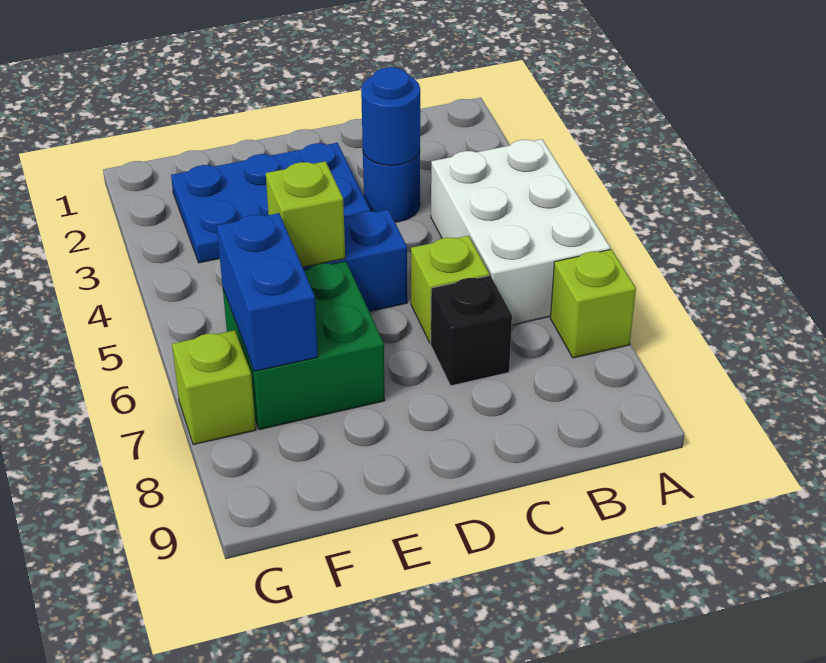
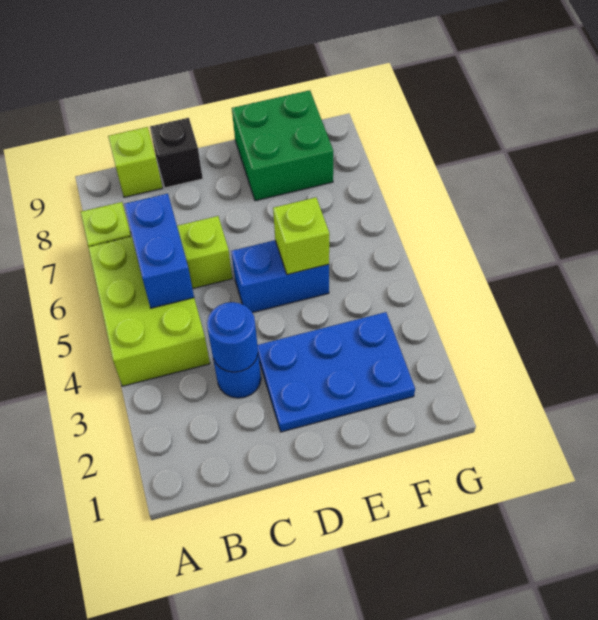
white brick A4:B6 level 1 -> lime brick A4:B6 level 1
black brick C7 level 1 -> black brick C9 level 1
green brick E6:F7 level 1 -> green brick E8:F9 level 1
blue brick F6:F7 level 2 -> blue brick B5:B6 level 2
lime brick G7 level 1 -> lime brick B9 level 1

